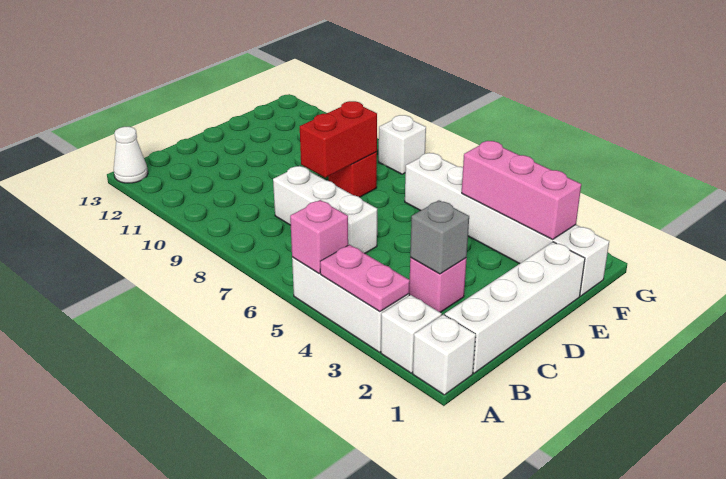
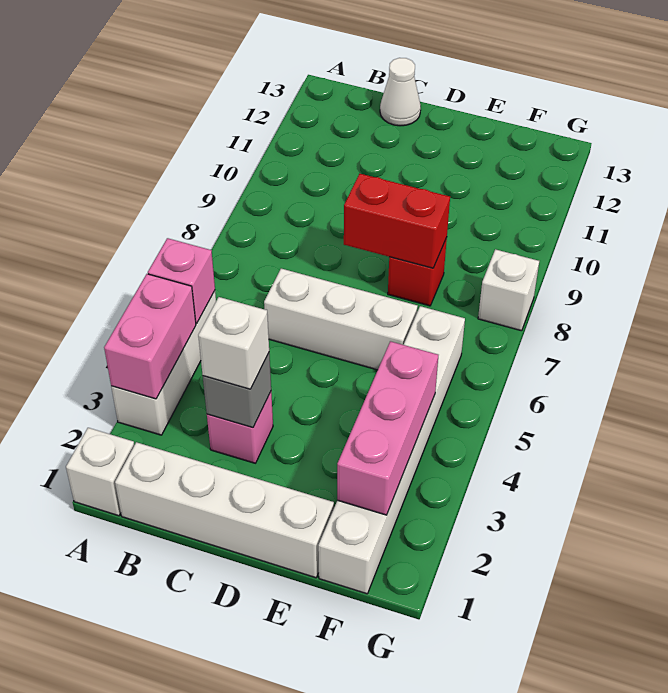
white brick A2 level 1 -> white brick C3 level 3
pink plate A3:A4 level 2 -> pink brick A3:A4 level 2
white cone A13 level 1 -> white cone C13 level 1
white brick C6:C8 level 1 -> white brick C6:E6 level 1

